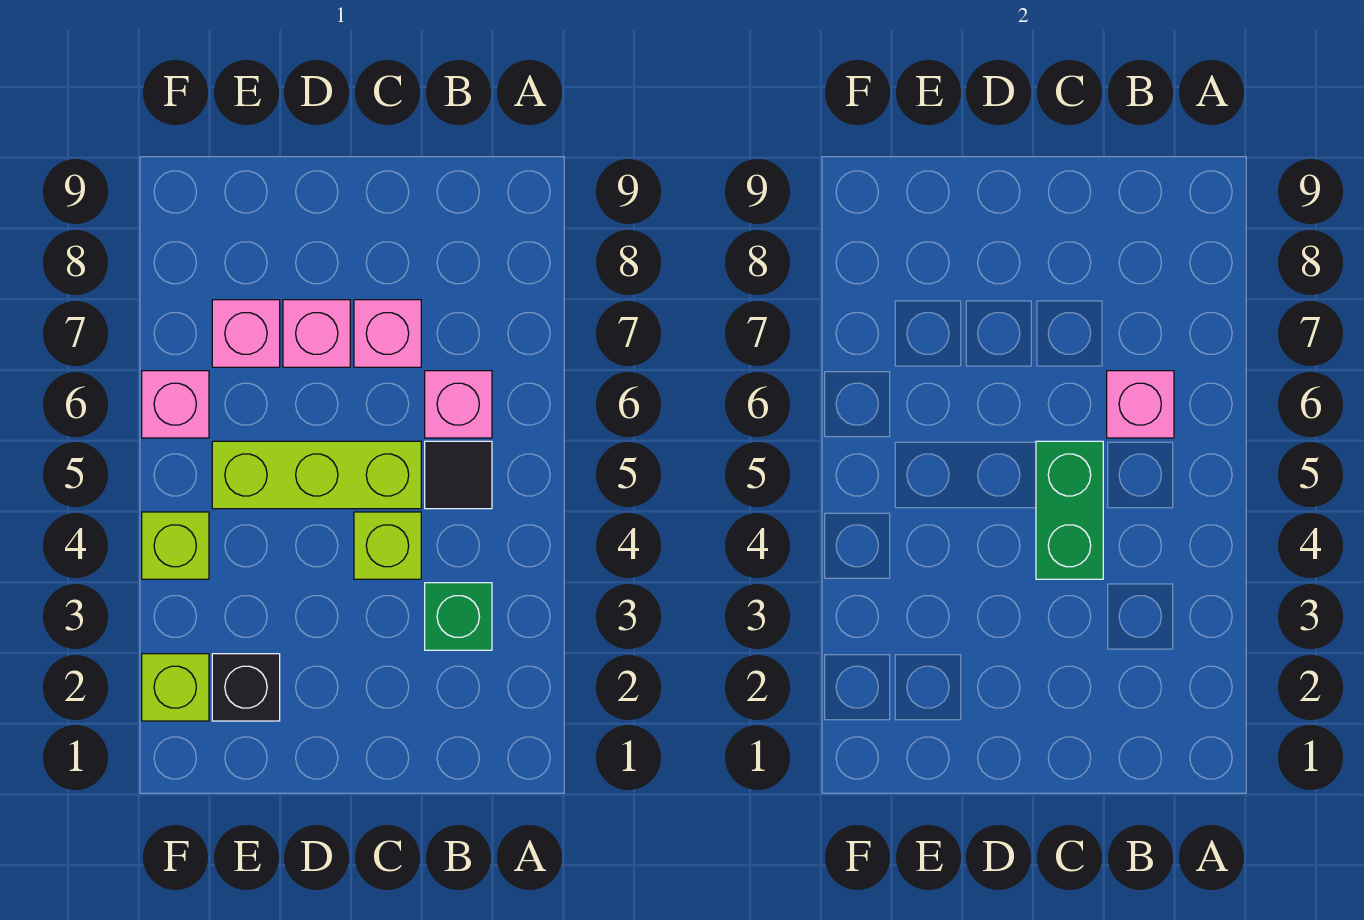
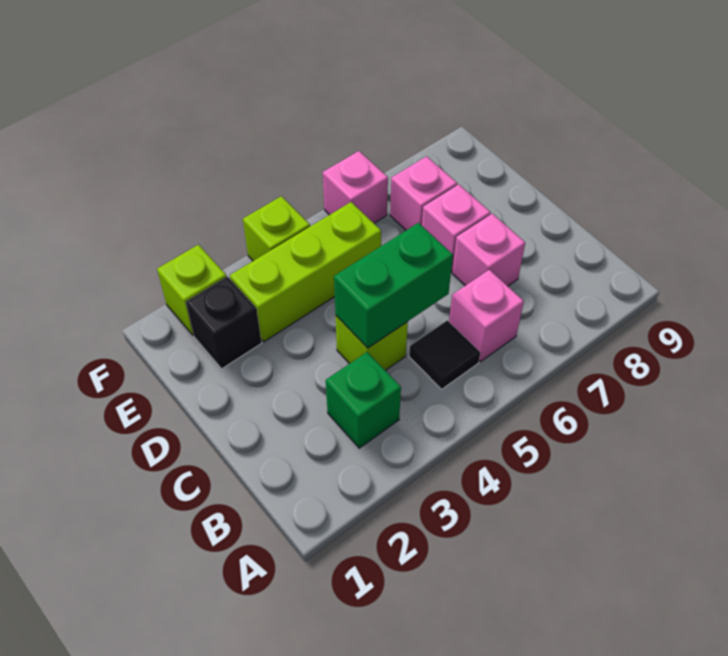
pink brick B6 level 2 -> none
lime brick C5:E5 level 1 -> lime brick E3:E5 level 1

